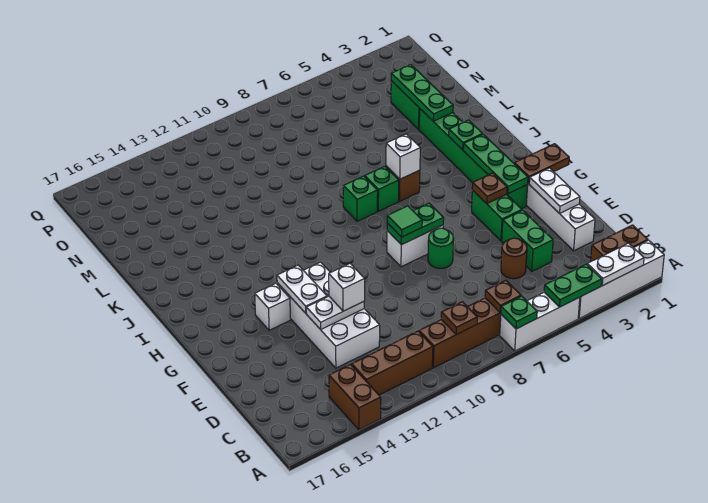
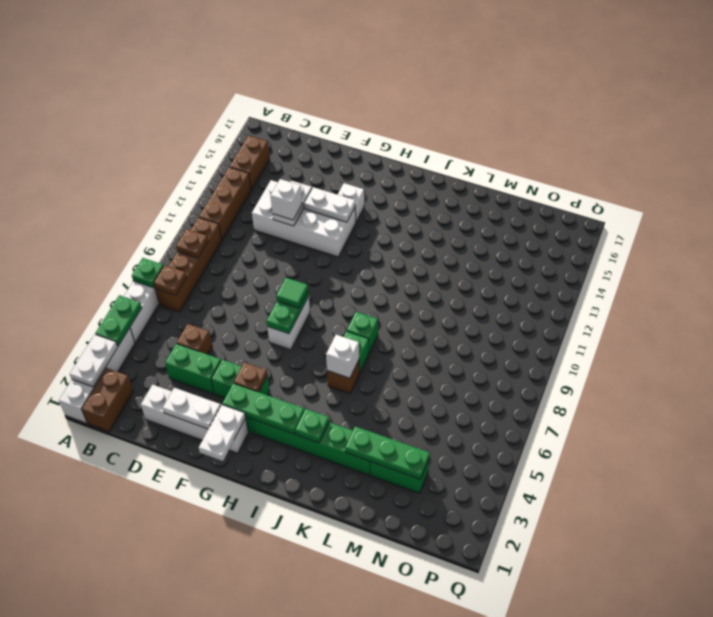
brown brick A14:B14 level 1 -> brown brick B14:B15 level 1
brown round brick D5 level 1 -> brown brick D5 level 1
green round brick F7 level 1 -> none
brown plate G1:G2 level 2 -> white plate G1:G2 level 2

